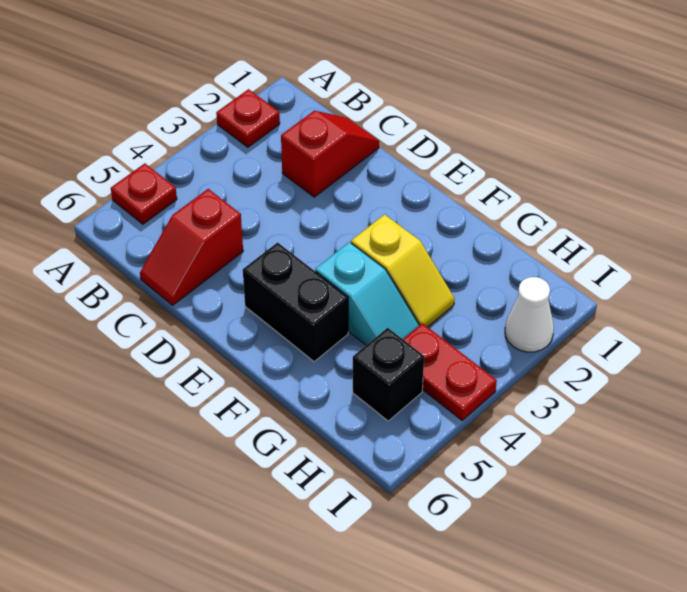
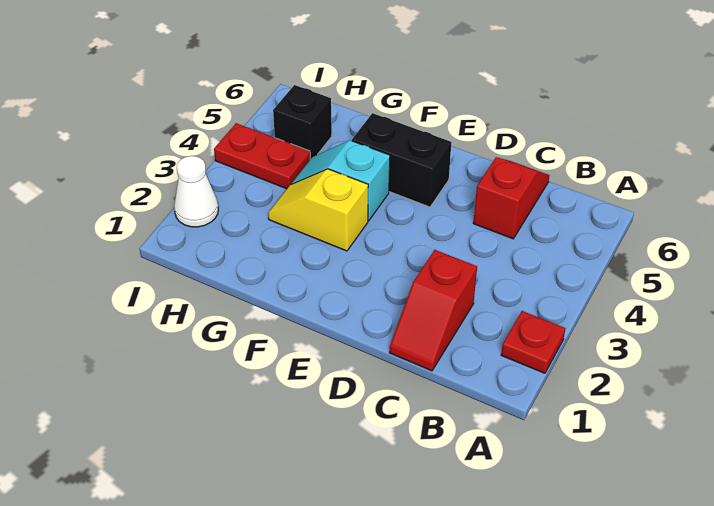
red plate A5 level 1 -> none

